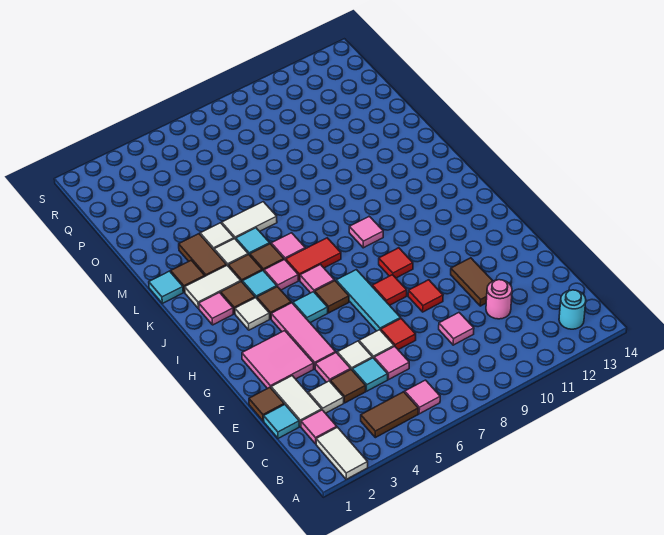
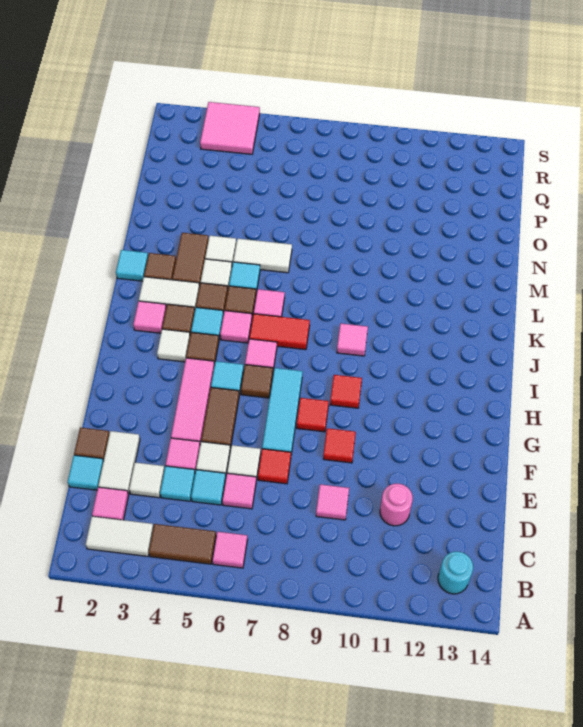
white tile A2:B2 level 1 -> white tile B2:B3 level 1
brown tile D4 level 1 -> cyan tile D4 level 1
brown tile E11:F11 level 1 -> brown tile F5:G5 level 1
pink tile F2:G3 level 1 -> pink tile R3:S4 level 1

